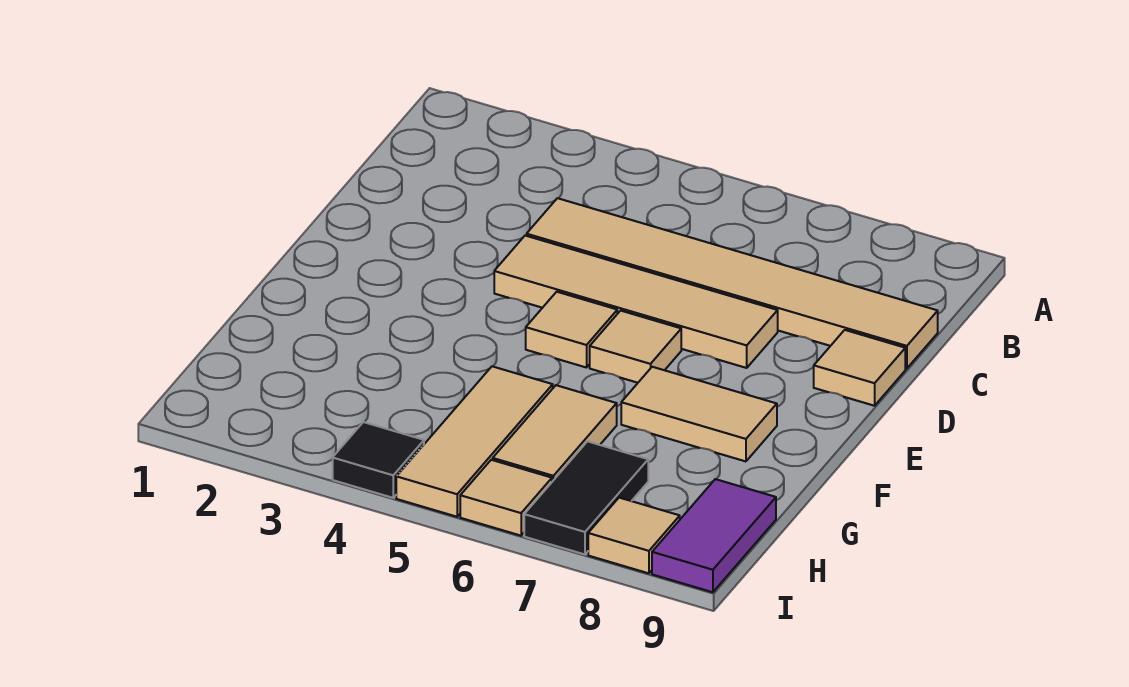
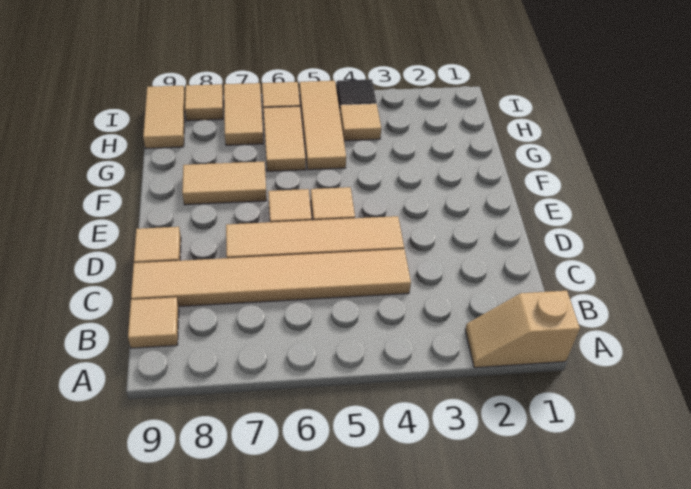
none -> tan slope A1:A2 level 1 top 1
none -> tan tile B9 level 1
none -> tan tile H4 level 1
black tile H7:I7 level 1 -> tan tile H7:I7 level 1
purple tile H9:I9 level 1 -> tan tile H9:I9 level 1

